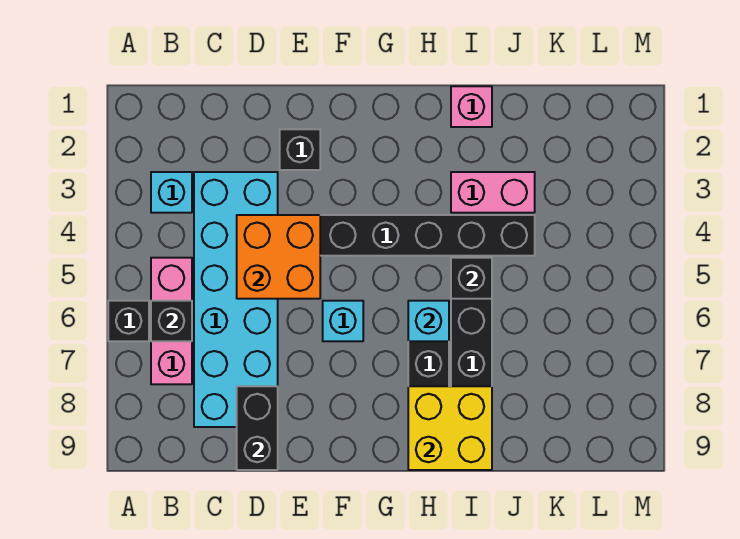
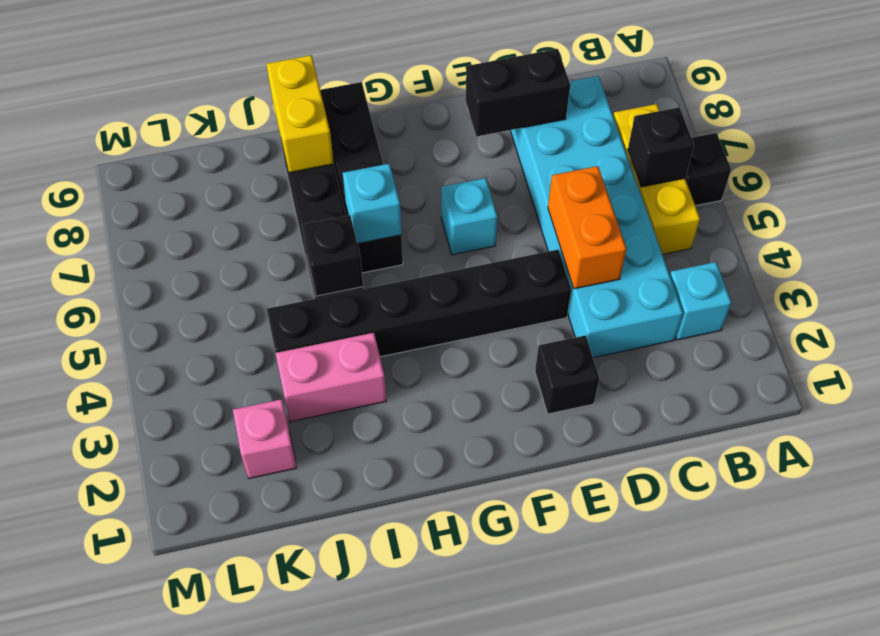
pink brick B5:B7 level 1 -> yellow brick B5:B7 level 1
orange brick D4:E5 level 2 -> orange brick D4:D5 level 2
black brick D8:D9 level 2 -> black brick D8:E8 level 2
yellow brick H8:I9 level 2 -> yellow brick I8:I9 level 2
pink brick I1 level 1 -> pink brick K2 level 1

